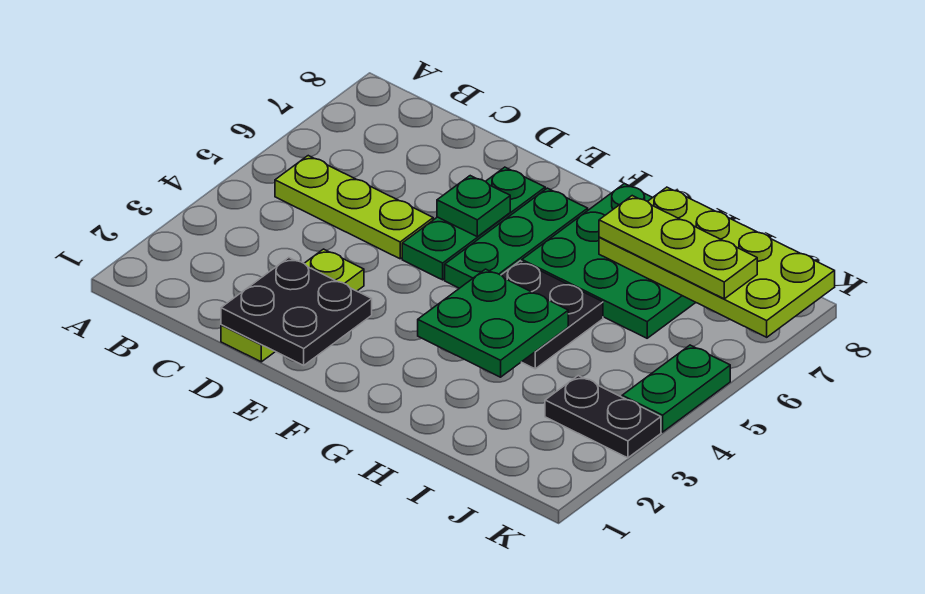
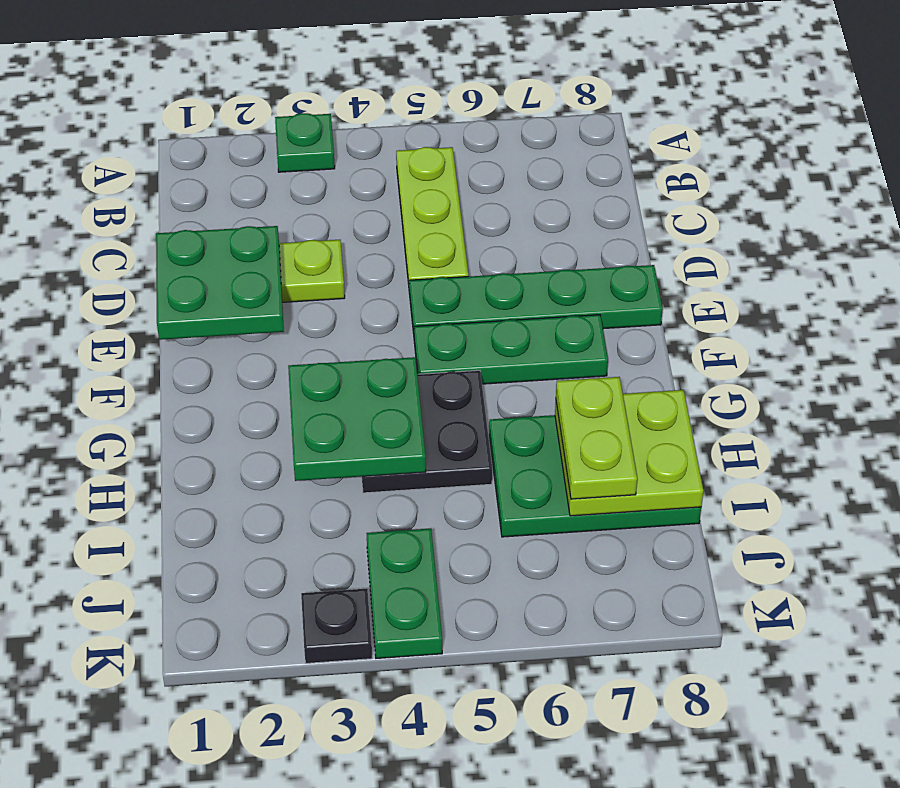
black plate D1:E2 level 2 -> green plate D1:E2 level 2
green plate E5:E7 level 1 -> green plate E5:E8 level 1
green plate E6 level 2 -> green plate A3 level 1
green plate G6:I8 level 1 -> green plate H6:I8 level 1
lime plate H7:K8 level 2 -> lime plate H7:I8 level 2
lime plate H7:J7 level 3 -> lime plate H7:I7 level 3
black plate J3:K3 level 1 -> black plate K3 level 1
green plate K4:K5 level 1 -> green plate J4:K4 level 1

